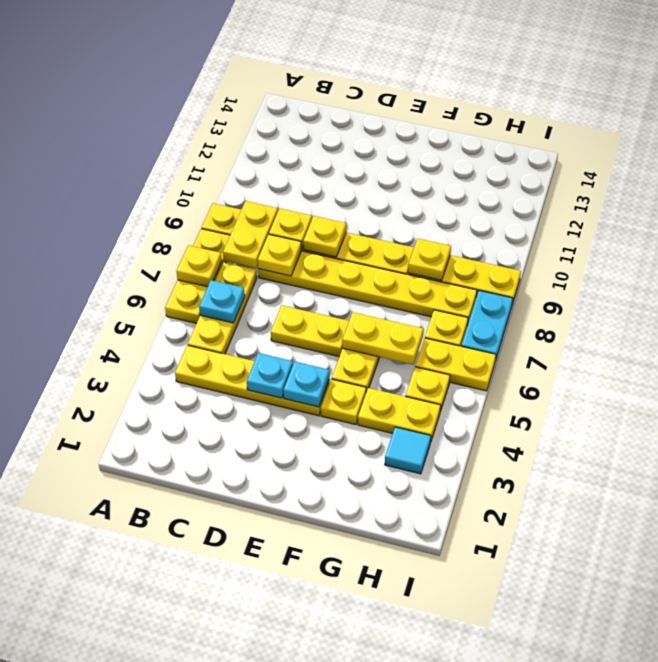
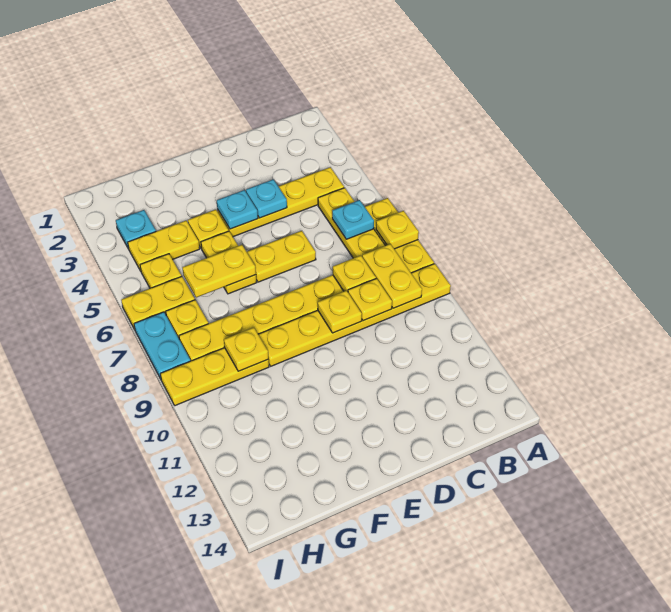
cyan tile H3 level 1 -> cyan plate H3 level 1

